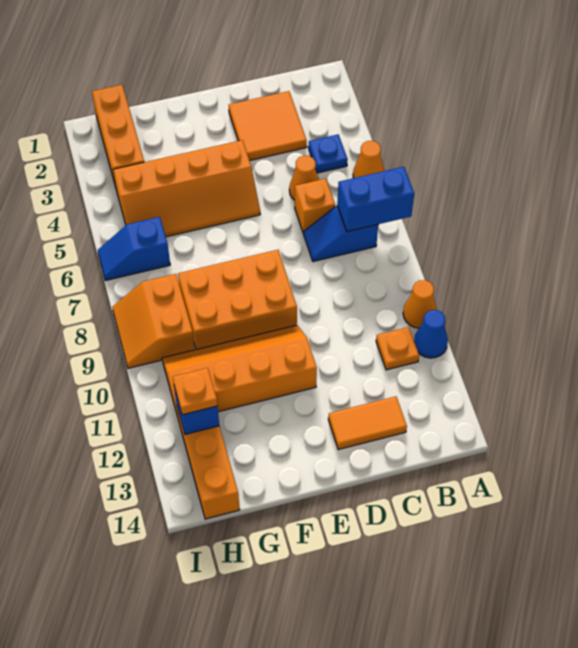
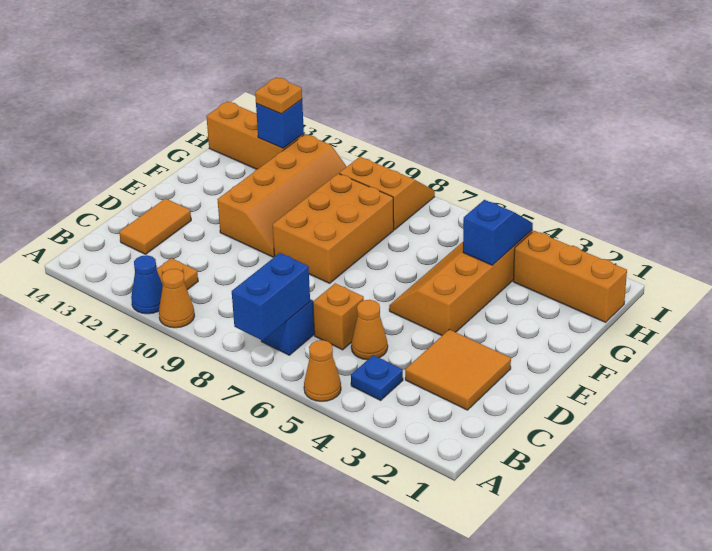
blue slope H6:I6 level 1 top H -> blue slope G4:H4 level 2 top G

